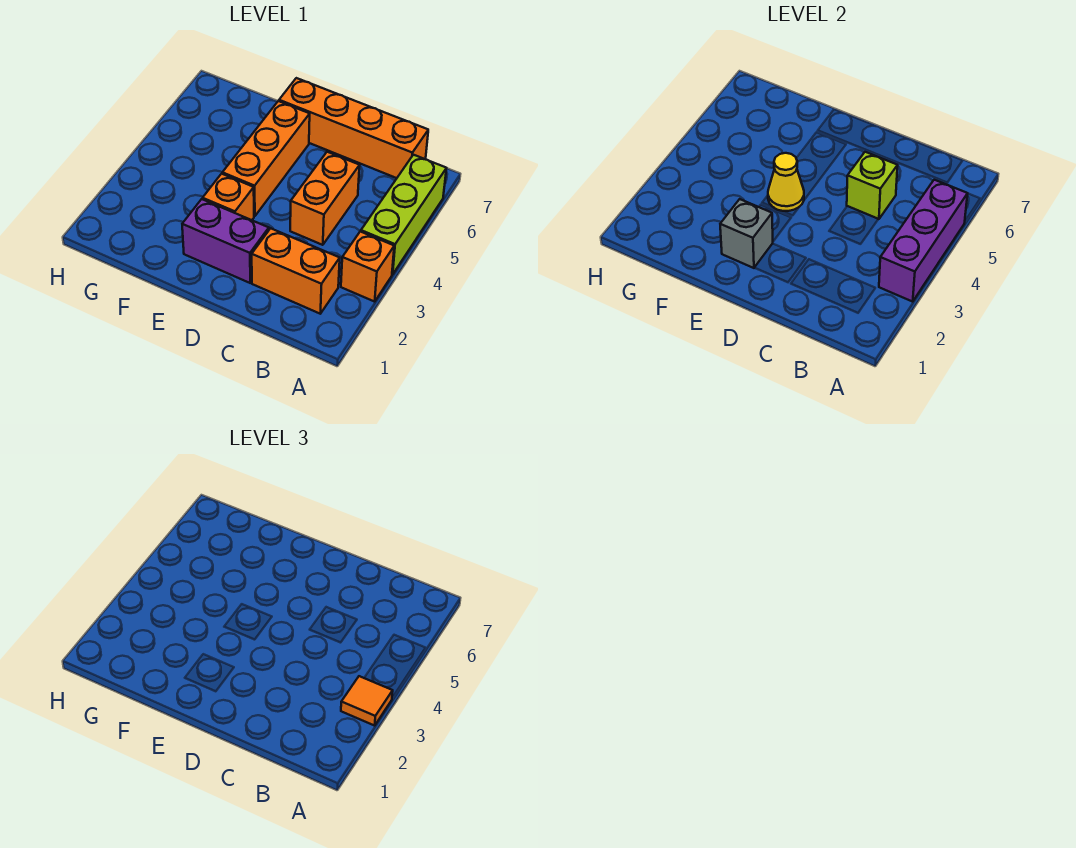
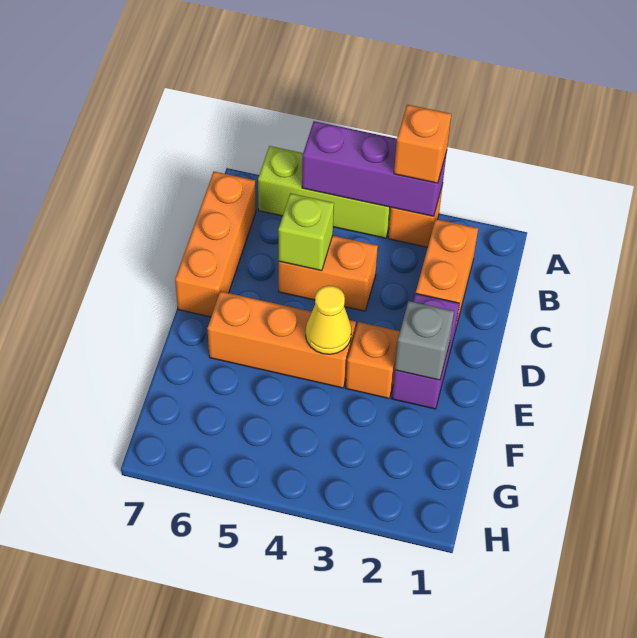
orange tile A3 level 3 -> orange brick A3 level 3
orange brick B7:E7 level 1 -> orange brick B7:D7 level 1

